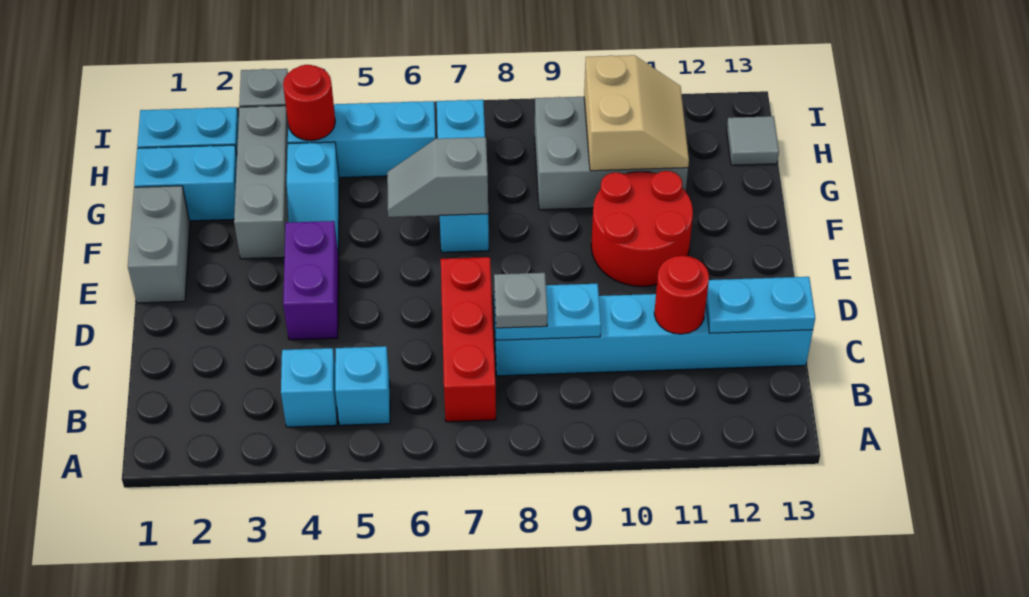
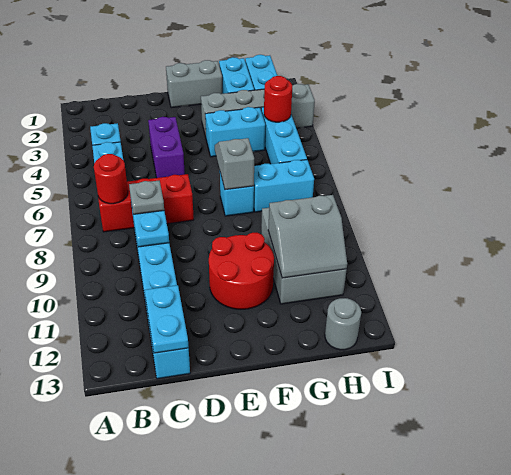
red round brick C11 level 2 -> red round brick B7 level 2
purple brick D4:E4 level 1 -> purple brick D4:D5 level 1
cyan slope F4:G4 level 1 top G -> cyan brick F4:G4 level 1
tan slope G10:H11 level 2 top 10 -> grey slope G10:H11 level 2 top 10
grey tile H13 level 1 -> grey round brick H13 level 1

